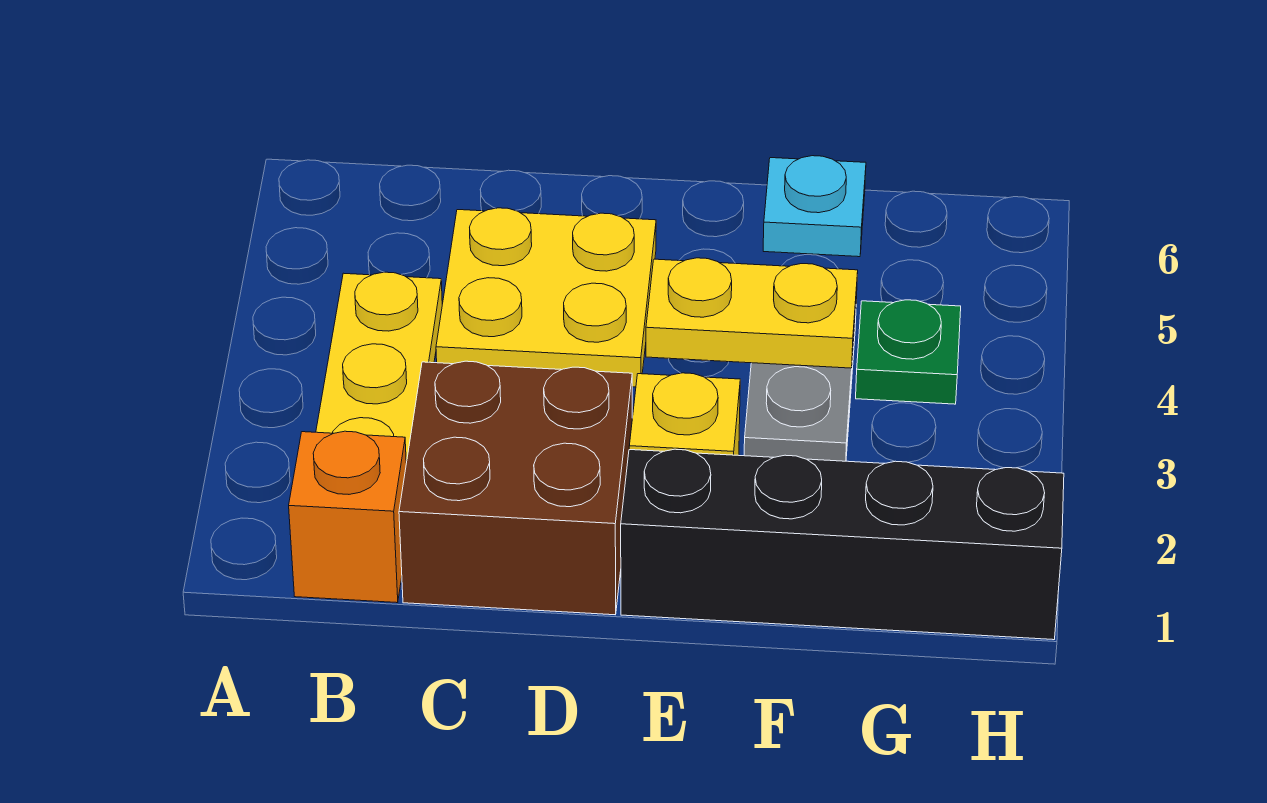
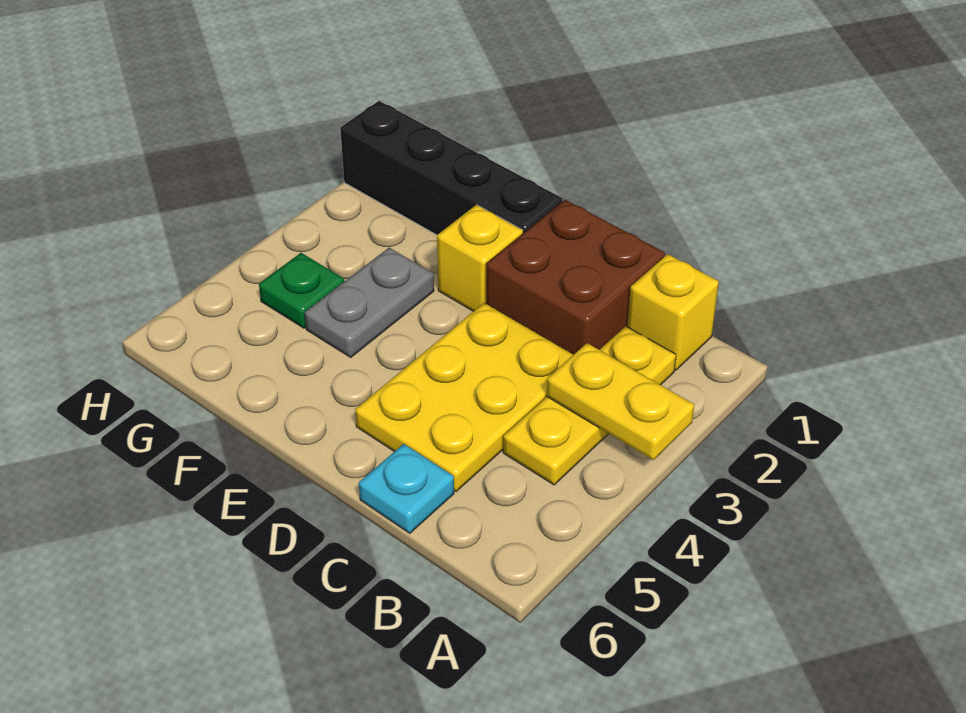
orange brick B1 level 1 -> yellow brick B1 level 1
yellow plate C4:D5 level 1 -> yellow plate C3:D5 level 1
yellow plate E4:F4 level 2 -> yellow plate A3:B3 level 2
cyan plate F6 level 1 -> cyan plate C6 level 1

